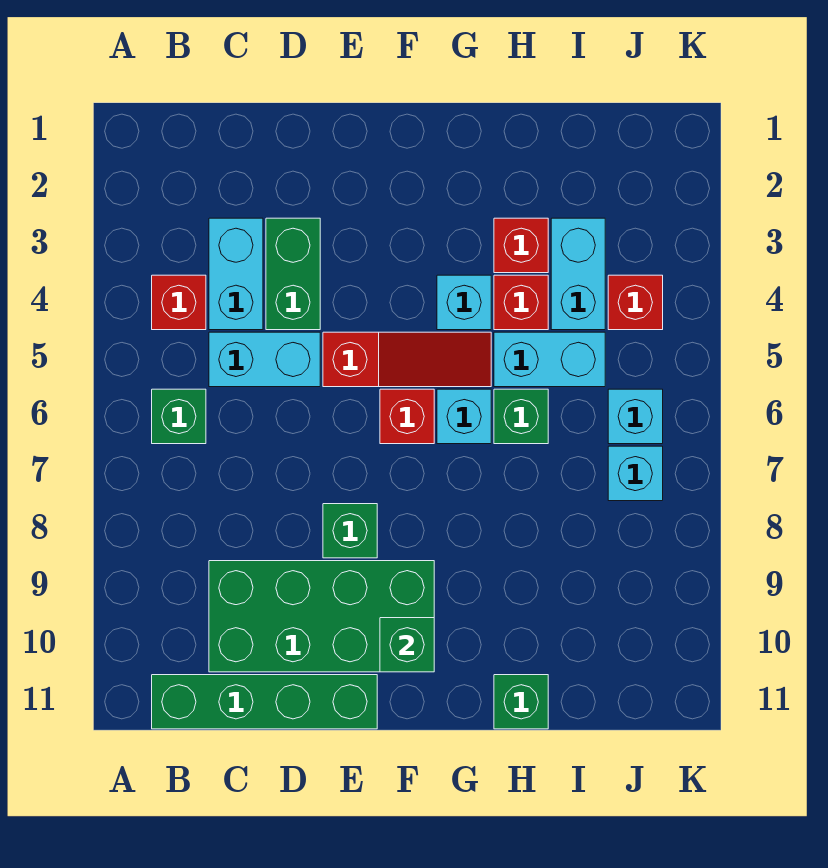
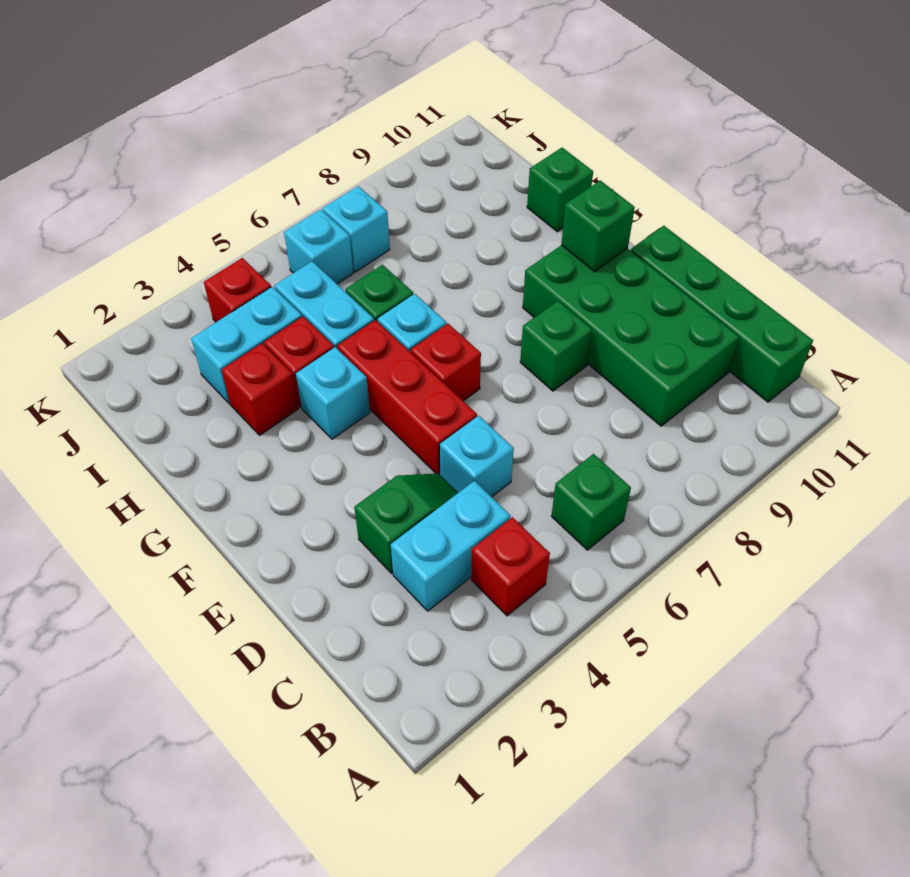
cyan brick C5:D5 level 1 -> cyan brick D5 level 1
green brick D3:D4 level 1 -> green slope D3:D4 level 1 top 3
red slope E5:G5 level 1 top E -> red brick E5:G5 level 1

